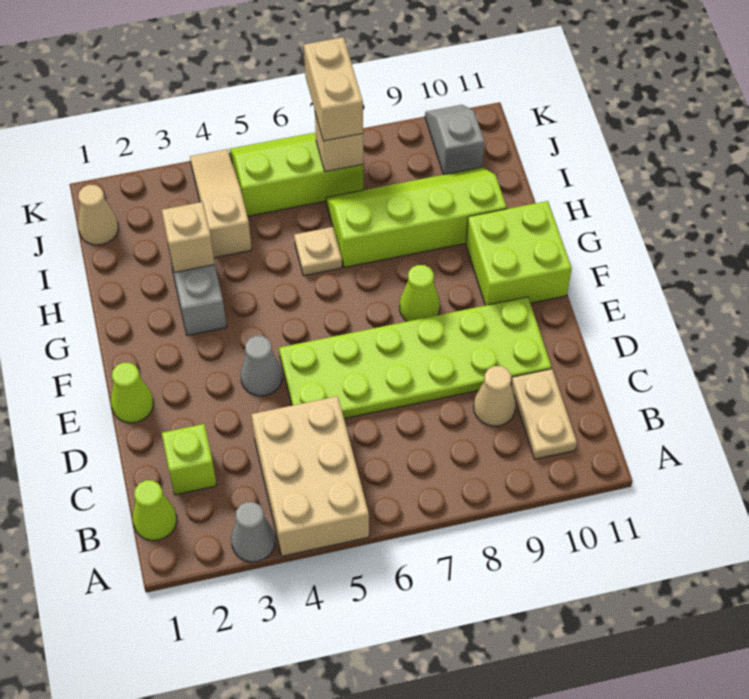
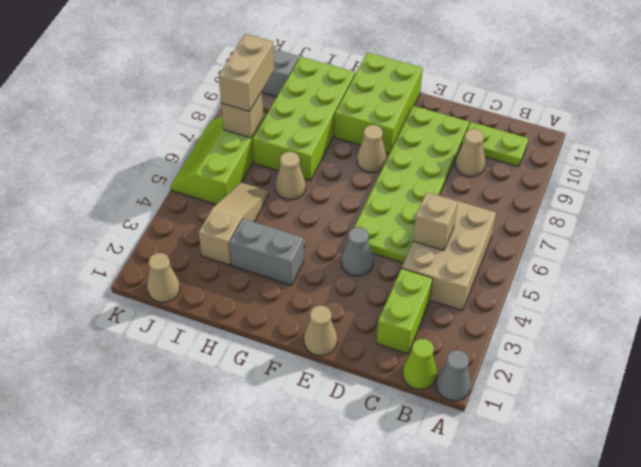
grey cone A3 level 1 -> grey cone A1 level 1
tan brick A4:C5 level 1 -> tan brick B4:C6 level 1
tan plate B10:C10 level 1 -> lime plate B10:C10 level 1
lime brick C2 level 1 -> lime brick C2:C3 level 1
lime cone E1 level 1 -> tan cone E1 level 1
lime cone F8 level 1 -> tan cone F8 level 1
lime brick F10:G11 level 1 -> lime brick F9:G11 level 1
tan brick H3 level 2 -> tan brick C5 level 2
tan plate H6 level 1 -> tan cone H6 level 1
lime slope H7:I10 level 1 top H -> lime brick H7:I10 level 1
tan slope I4:K4 level 1 top I -> tan slope I3:I5 level 1 top 3
tan brick J7:K7 level 3 -> tan brick J7:J8 level 3

